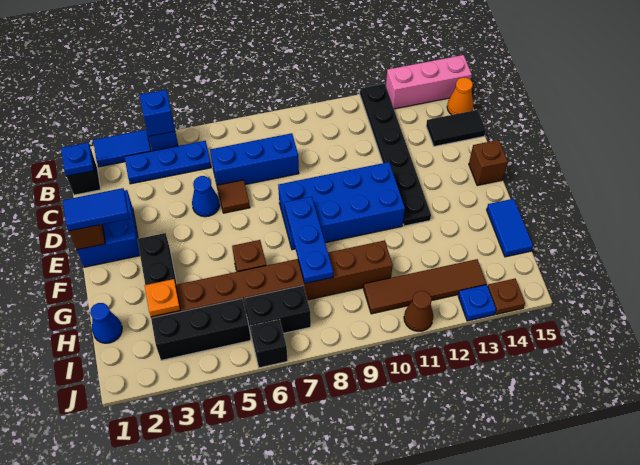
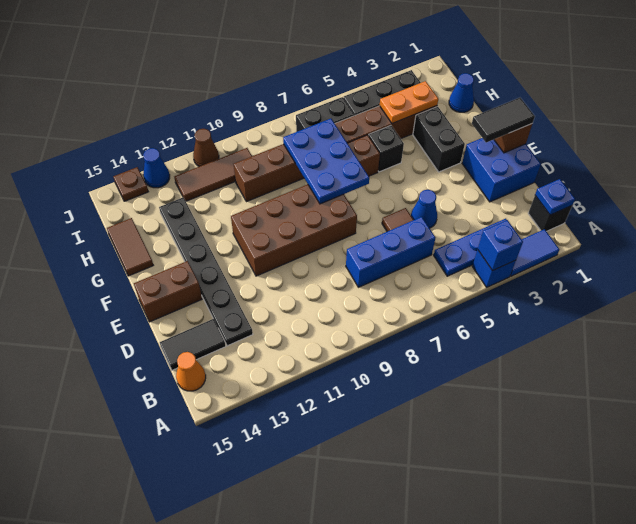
black plate A12:F12 level 1 -> black plate C13:H13 level 1
pink brick A13:A15 level 1 -> none
blue tile E1:E2 level 3 -> black tile E1:E2 level 3
blue brick E8:F11 level 1 -> brown brick E8:F11 level 1
brown brick E15 level 1 -> brown brick E14:E15 level 1
blue plate F8:H8 level 2 -> blue plate F7:H8 level 2
blue tile G15:H15 level 1 -> brown tile G15:H15 level 1
orange plate H3 level 2 -> orange plate H3:H4 level 2
brown tile I10:I13 level 1 -> brown tile I10:I12 level 1
black brick J6 level 1 -> black brick G5 level 1
blue plate J13 level 1 -> blue cone J13 level 1

